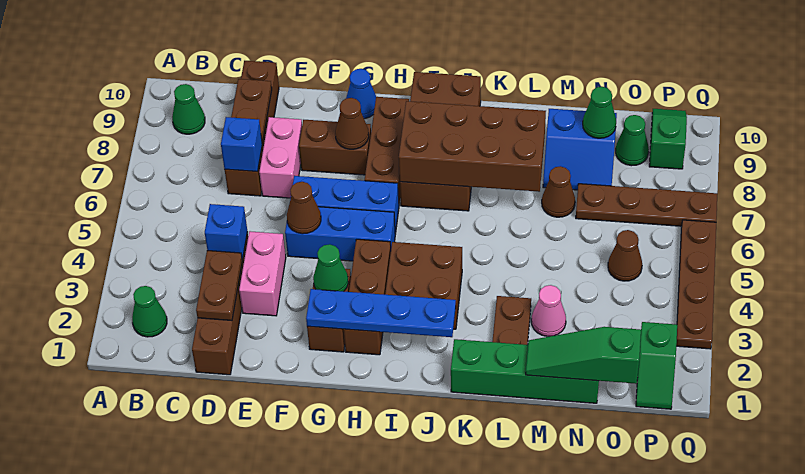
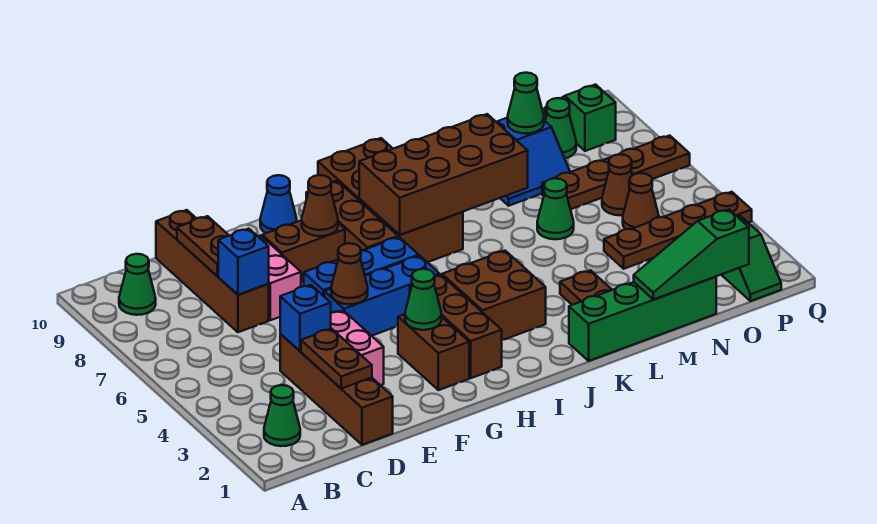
blue plate G2:J2 level 2 -> none
pink cone M3 level 1 -> none
none -> green cone M6 level 1
brown cone M7 level 1 -> brown cone O6 level 1
brown plate Q3:Q6 level 1 -> brown plate N4:Q4 level 1

